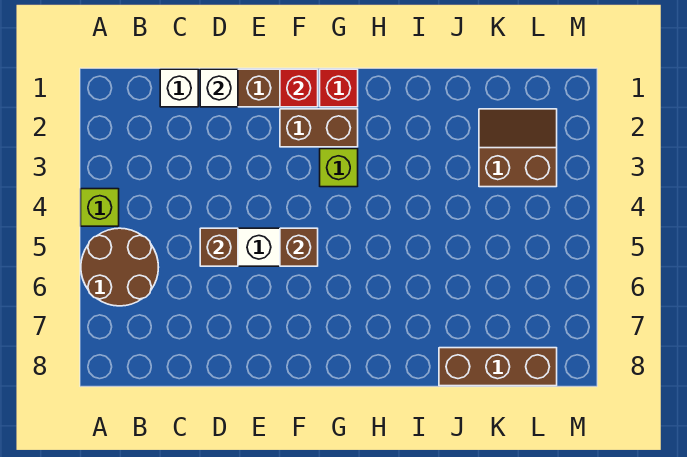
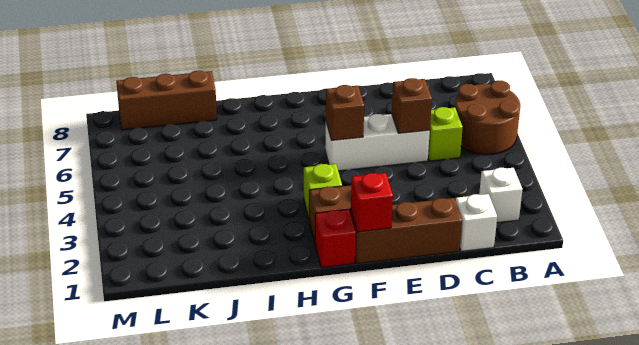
lime brick A4 level 1 -> lime brick C5 level 1
white brick D1 level 2 -> white brick B2 level 1
brown slope K2:L3 level 1 top 3 -> none

